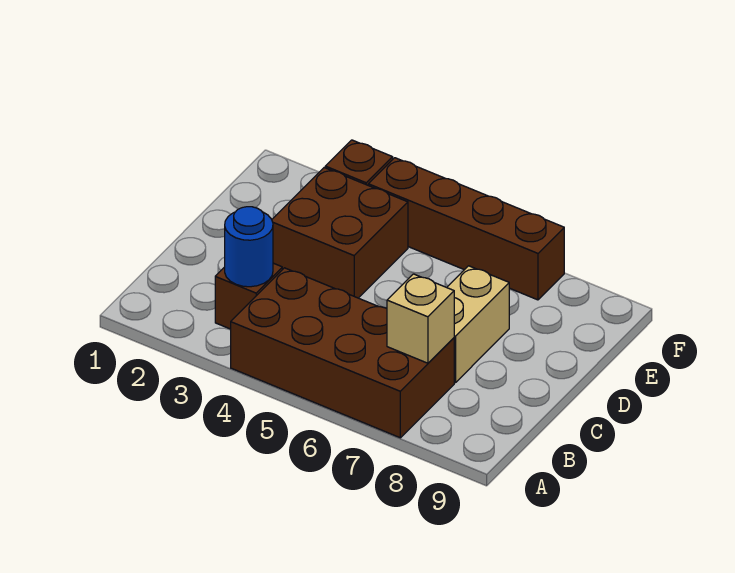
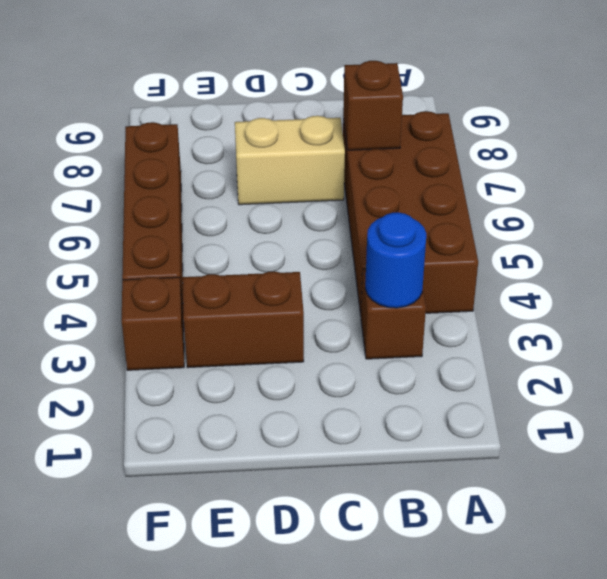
tan brick B7 level 2 -> brown brick B7 level 2
brown brick D3:E4 level 1 -> brown brick D3:E3 level 1

